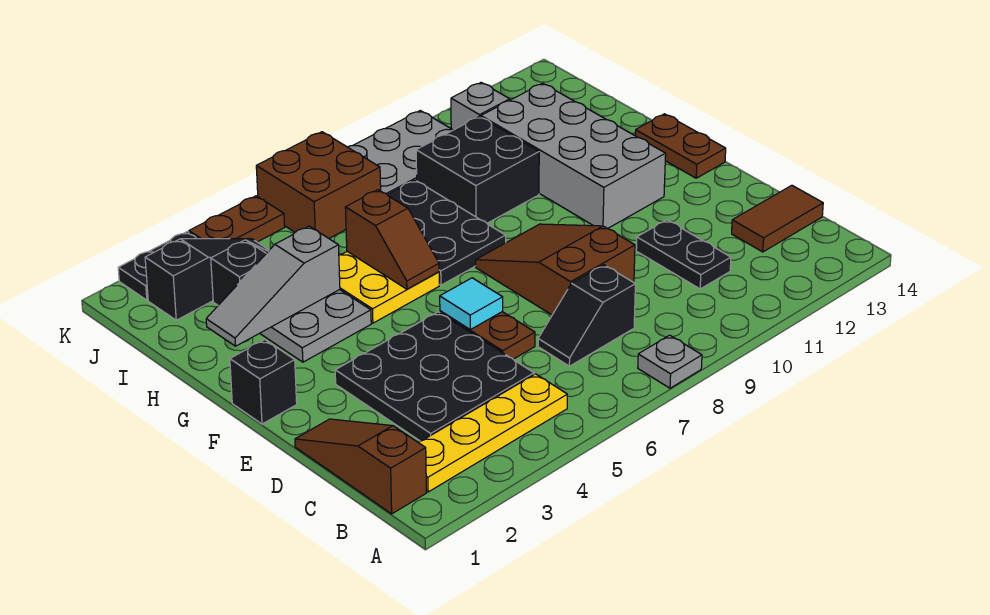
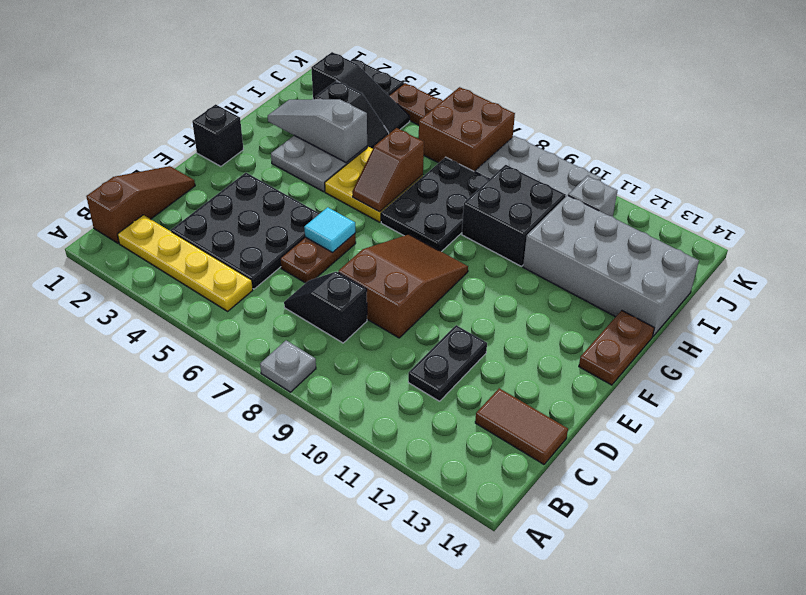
grey brick F11:I12 level 1 -> grey brick H11:I14 level 1

